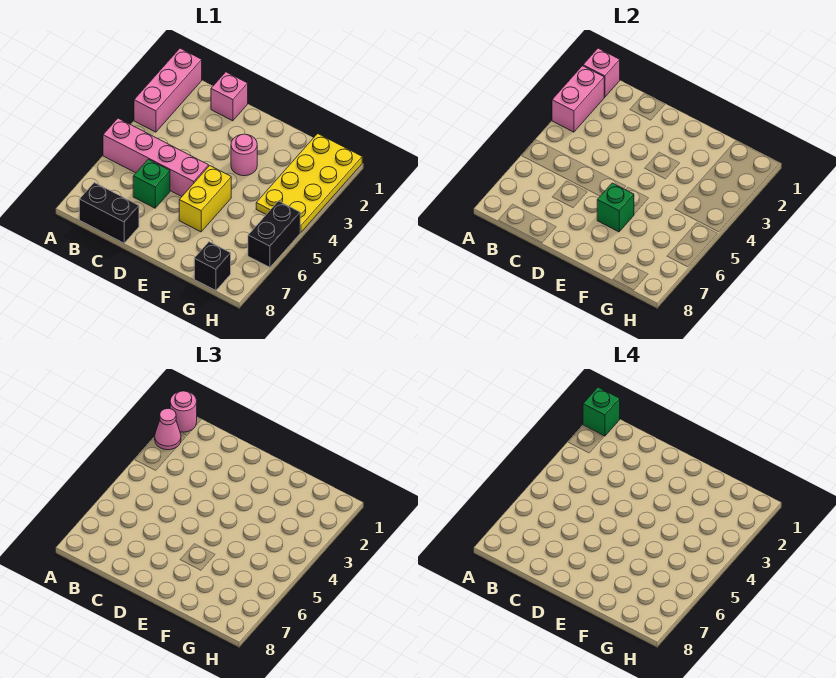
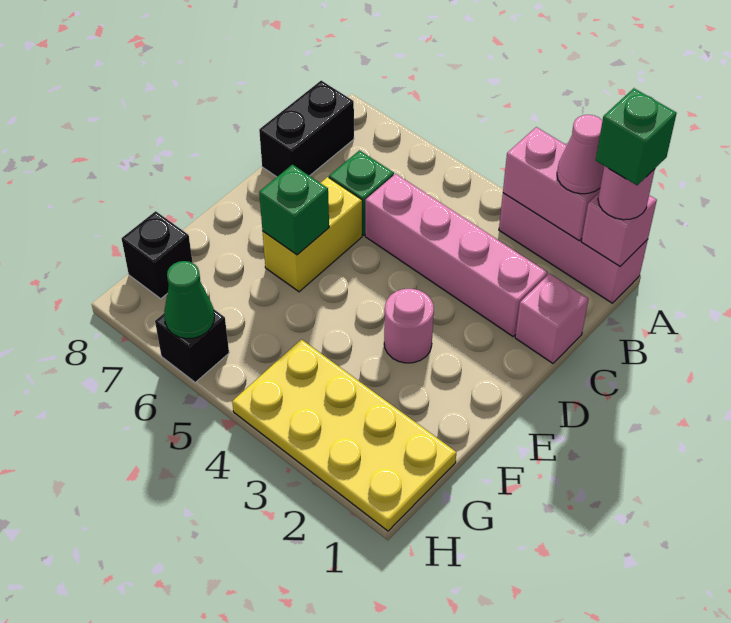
pink brick A5:D5 level 1 -> pink brick C2:C5 level 1
yellow brick E5:E6 level 1 -> yellow brick D6:E6 level 1
black brick H5:H6 level 1 -> black brick H6 level 1
none -> green cone H6 level 2

